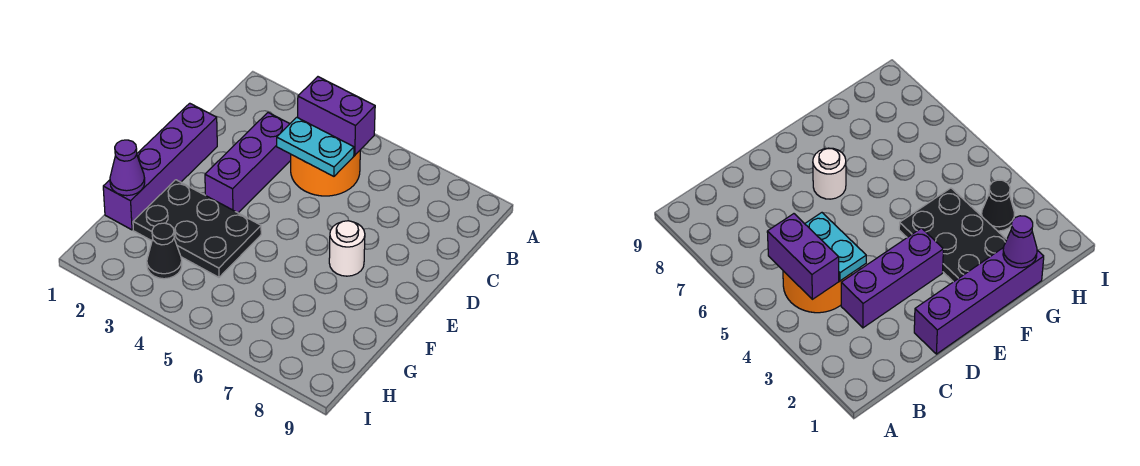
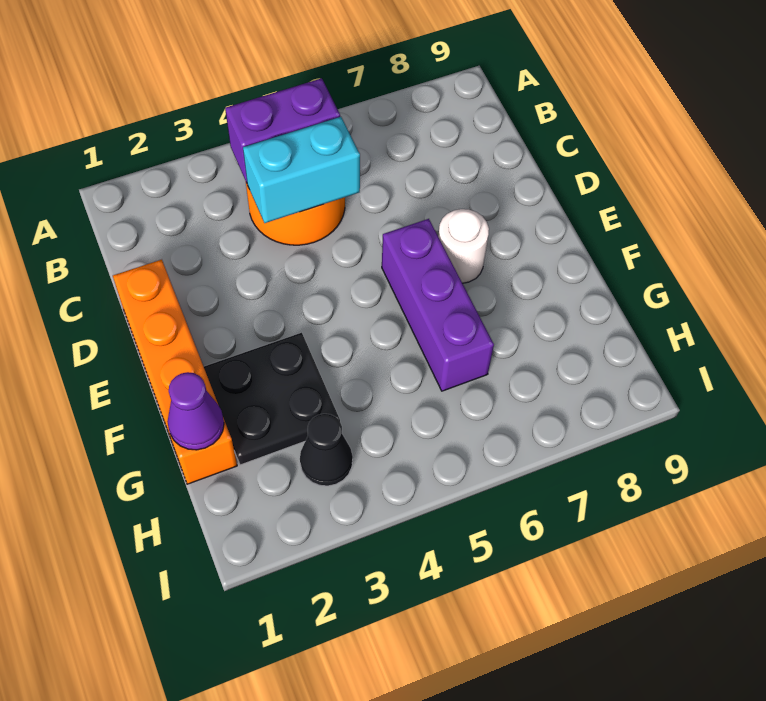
purple brick C3:E3 level 1 -> purple brick E6:G6 level 1
cyan plate C4:C5 level 2 -> cyan brick C4:C5 level 2
purple brick D1:G1 level 1 -> orange brick D1:G1 level 1
black plate F2:G4 level 1 -> black plate F2:G3 level 1

